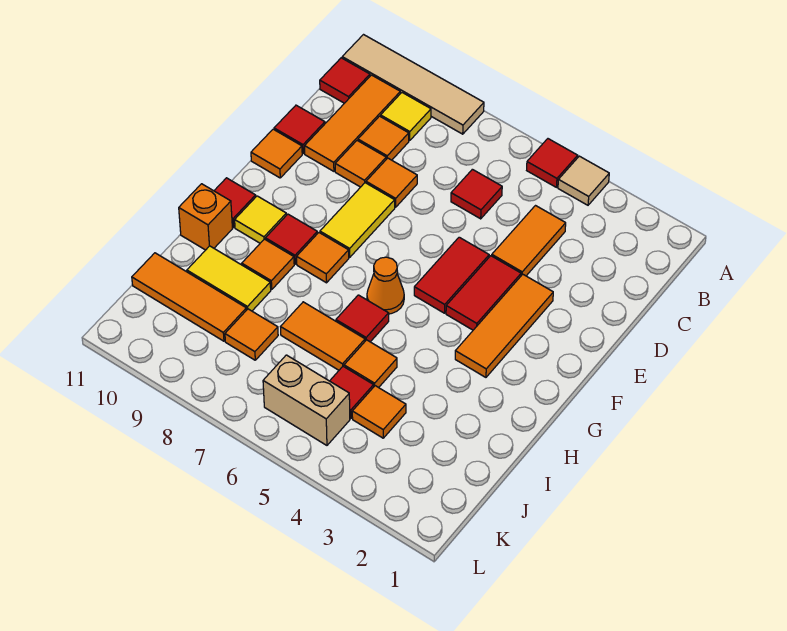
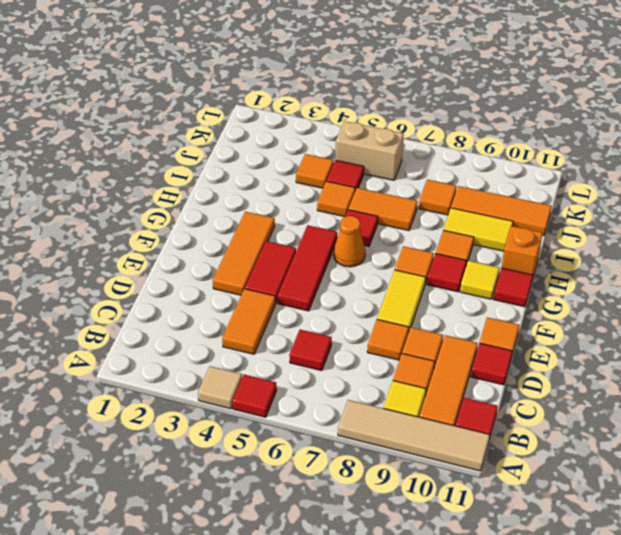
red tile E5:F5 level 1 -> red tile E5:G5 level 1

